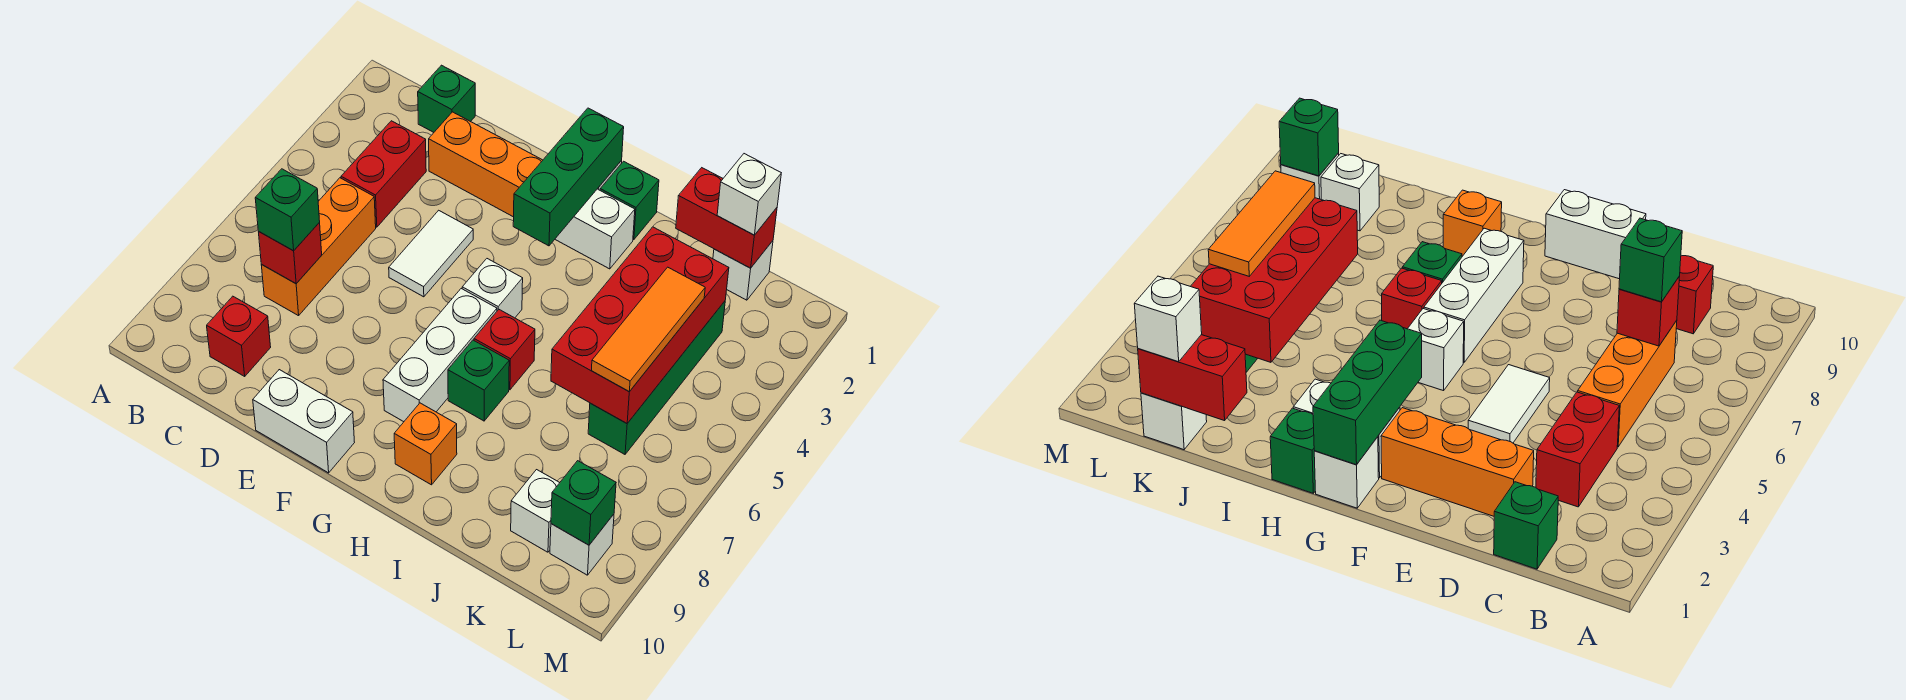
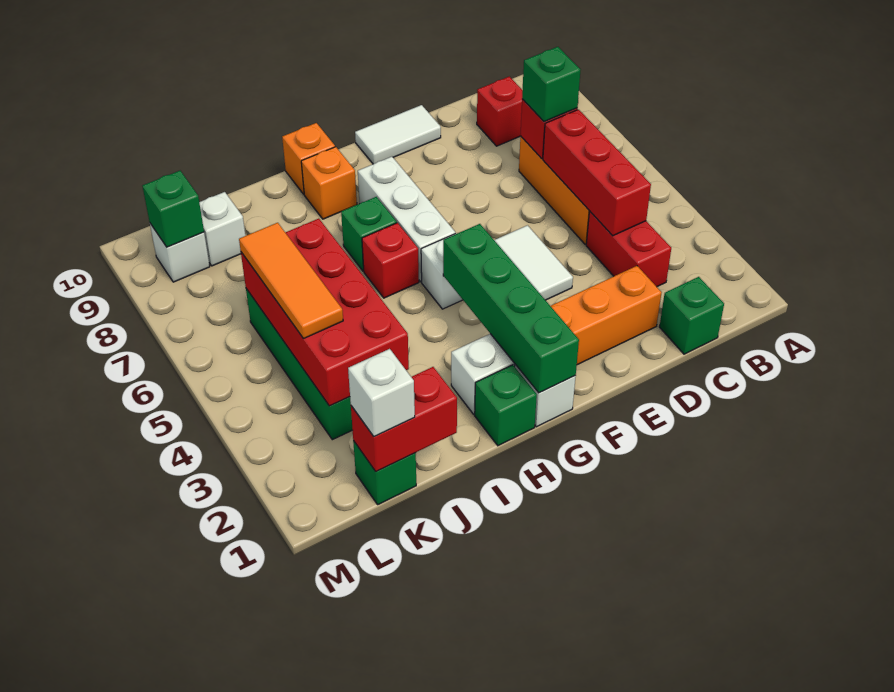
none -> red brick C4:C6 level 2
white brick E10:F10 level 1 -> white tile E10:F10 level 1
green brick G1:G3 level 2 -> green brick G1:G4 level 2
none -> orange brick H10 level 1
white brick K1 level 1 -> green brick K1 level 1

